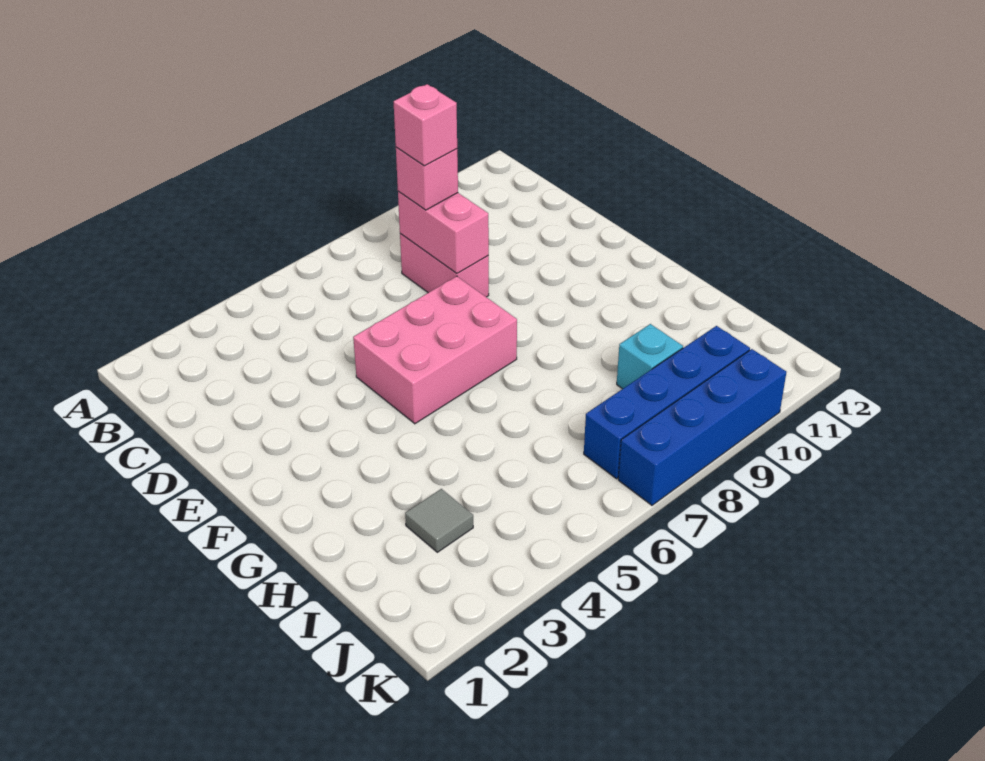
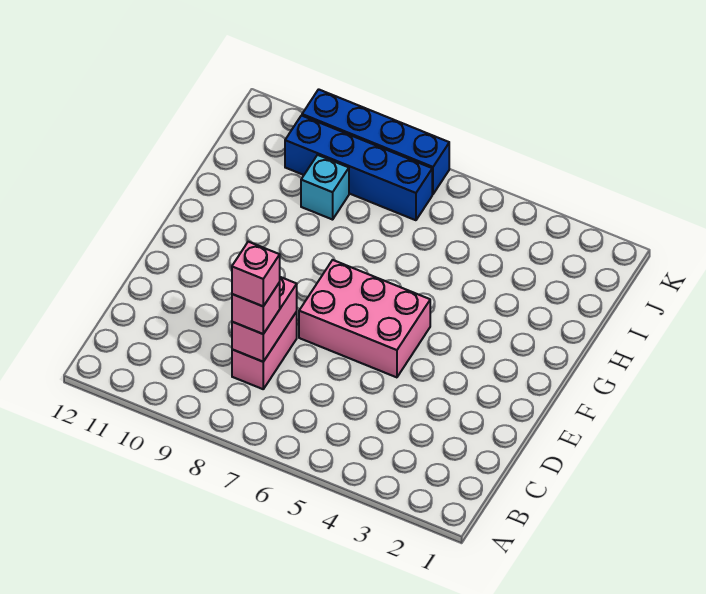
grey tile I3 level 1 -> none

